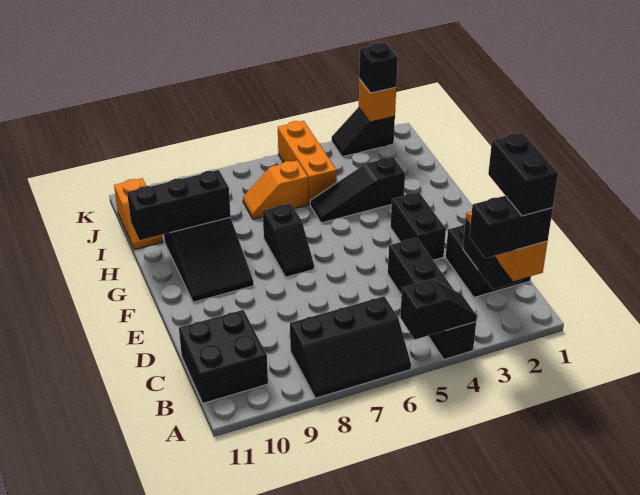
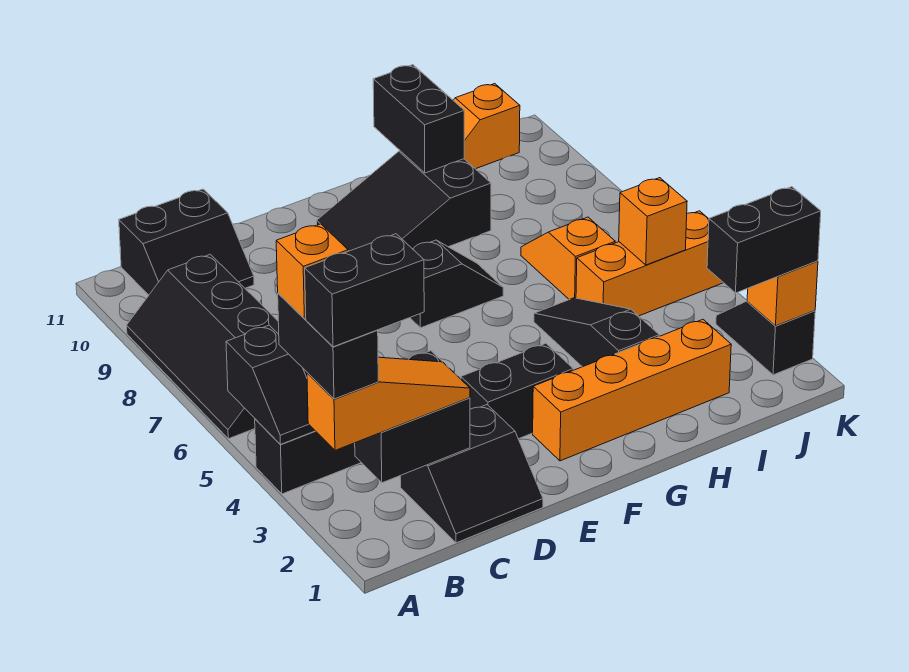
none -> orange brick A3 level 5
black slope A6:B8 level 1 top B -> black slope A6:B9 level 1 top B
black brick B10:C11 level 1 -> black slope B10:C11 level 1 top 11
none -> orange brick F2:I2 level 1
black slope F7:G7 level 1 top G -> black slope F7:G7 level 1 top F
black brick H9:H11 level 2 -> black brick H10:H11 level 2
none -> orange brick J5 level 2
black brick K2 level 3 -> black brick J2:K2 level 3

